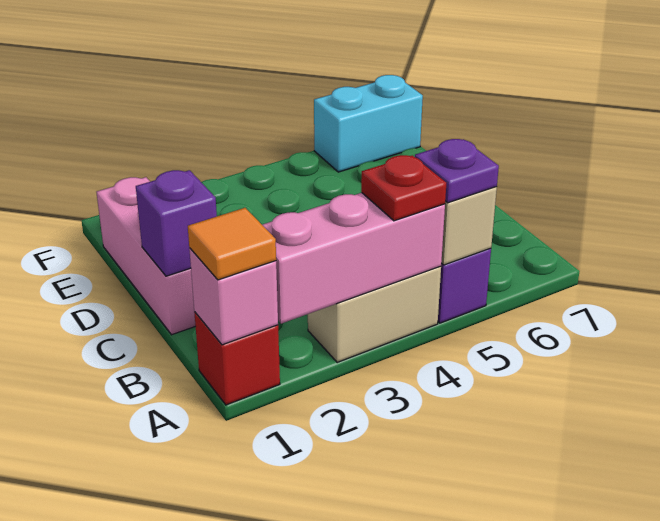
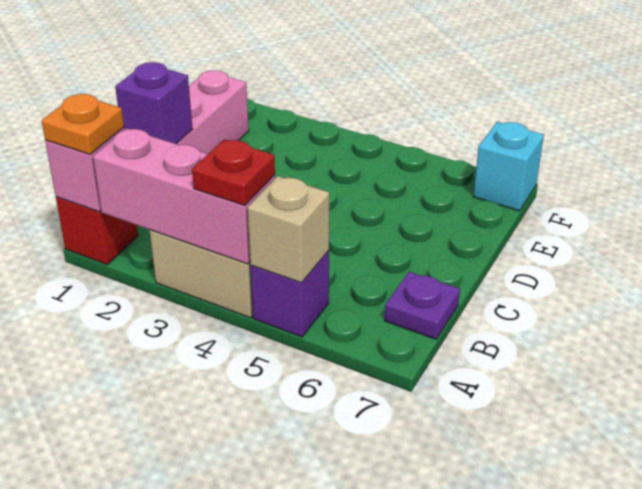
orange tile A1 level 3 -> orange plate A1 level 3
purple plate A5 level 3 -> purple plate B7 level 1
cyan brick F6:F7 level 1 -> cyan brick F7 level 1

